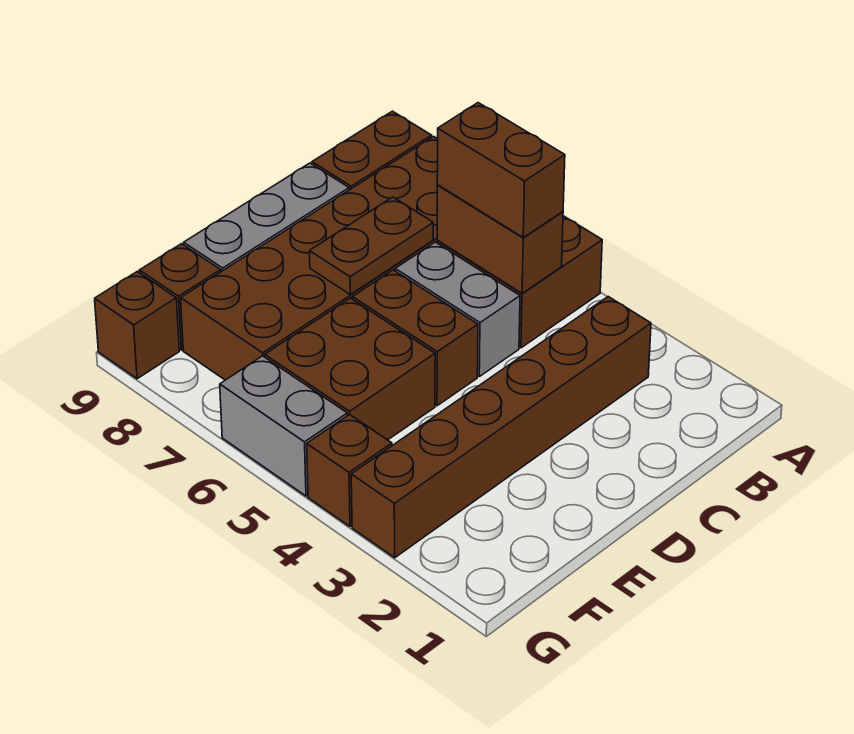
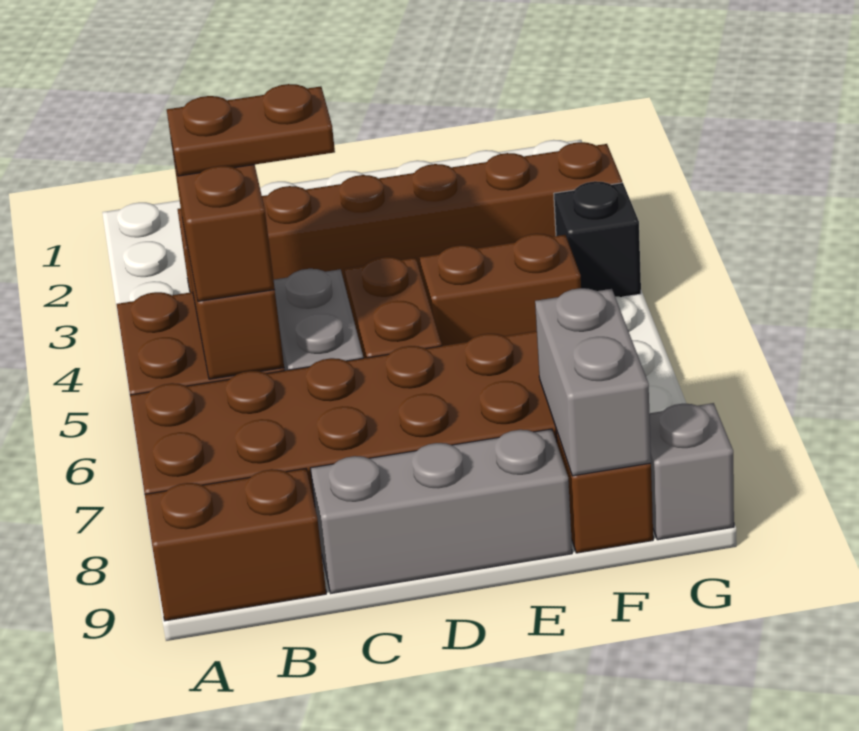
brown plate C7:D7 level 2 -> brown plate B5:C5 level 4
brown brick E5:F6 level 1 -> brown brick E5:F5 level 1
brown brick G4 level 1 -> black brick G4 level 1
grey brick G5:G6 level 1 -> grey brick F8:F9 level 2
brown brick G9 level 1 -> grey brick G9 level 1

